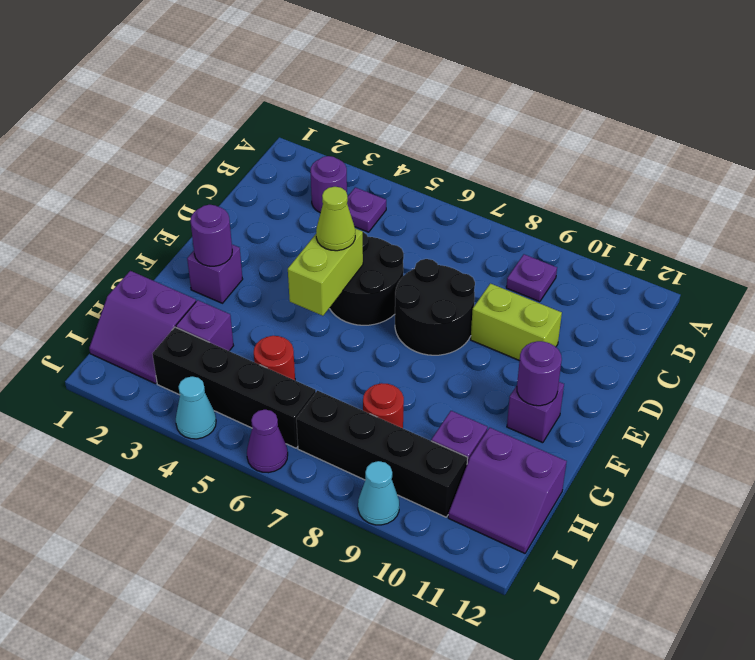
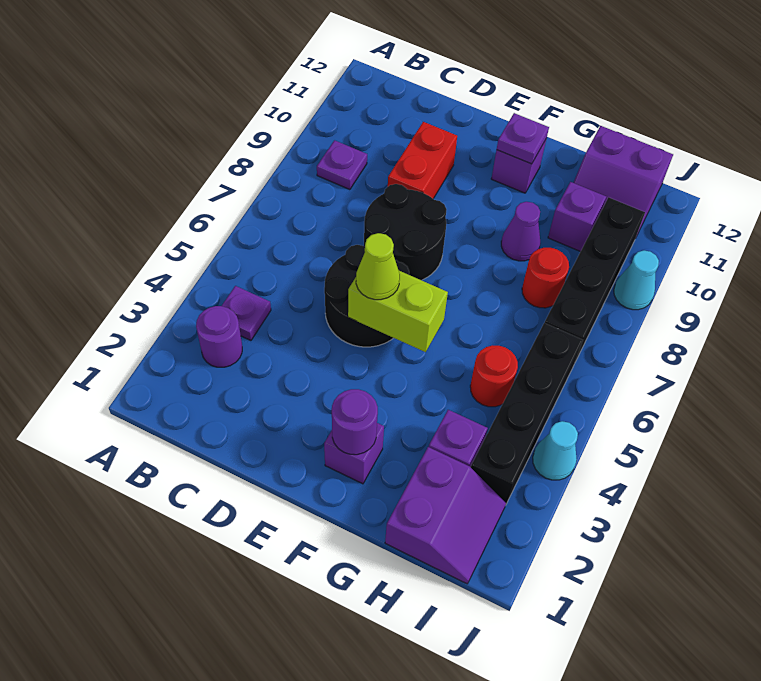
lime brick D9:D10 level 1 -> red brick D9:D10 level 1
purple round brick F11 level 2 -> purple plate F11 level 2
purple slope H11:I12 level 1 top H -> purple slope H11:I12 level 1 top 12
purple cone J6 level 1 -> purple cone G9 level 1

